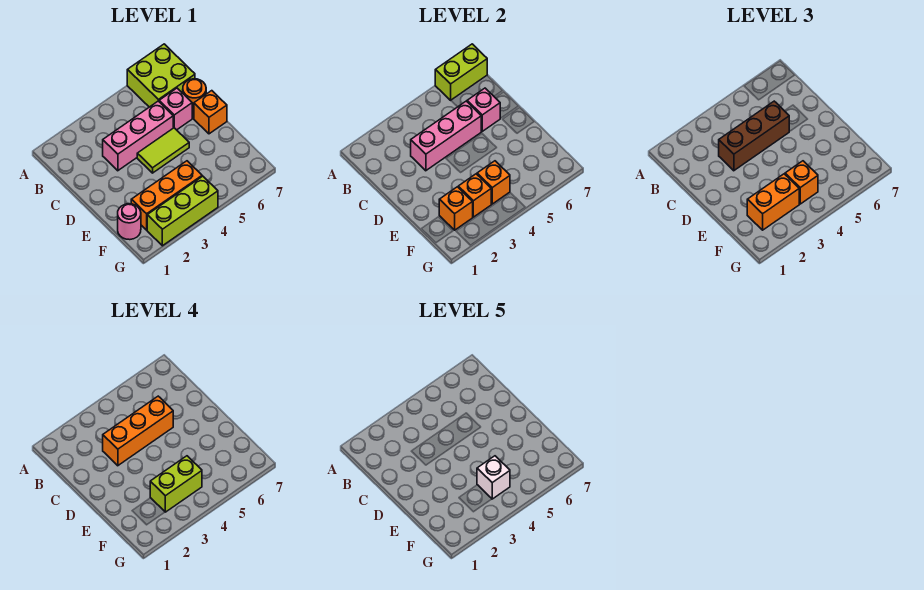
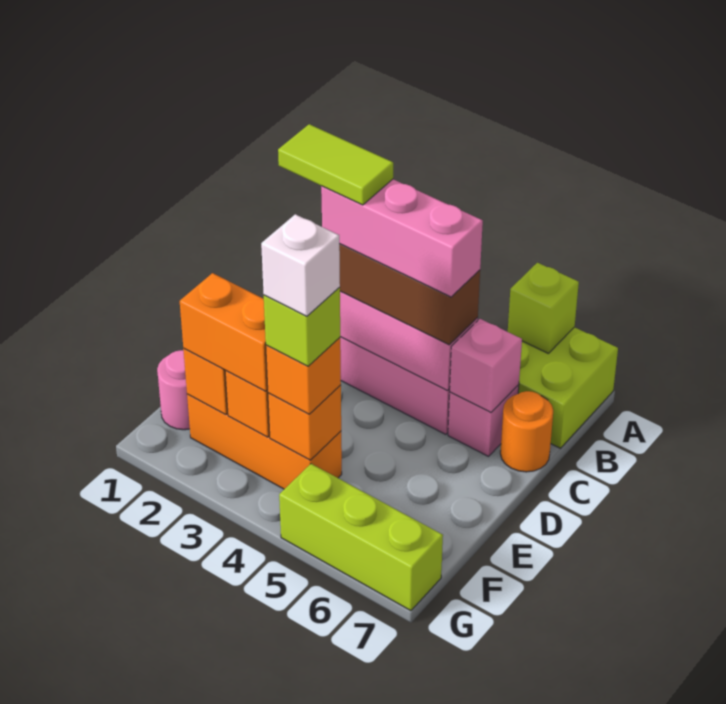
lime brick A6:A7 level 2 -> lime brick A6 level 2
orange brick C3:C5 level 4 -> pink brick C3:C5 level 4
lime tile D4:D5 level 1 -> lime tile C2:C3 level 5
orange brick D7 level 1 -> none
lime brick F3:F4 level 4 -> lime brick F4 level 4
lime brick G2:G4 level 1 -> lime brick G5:G7 level 1

